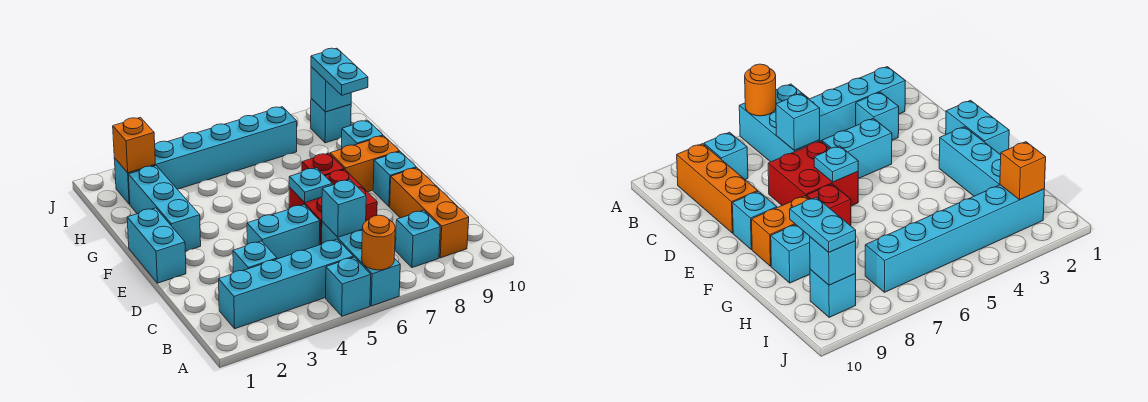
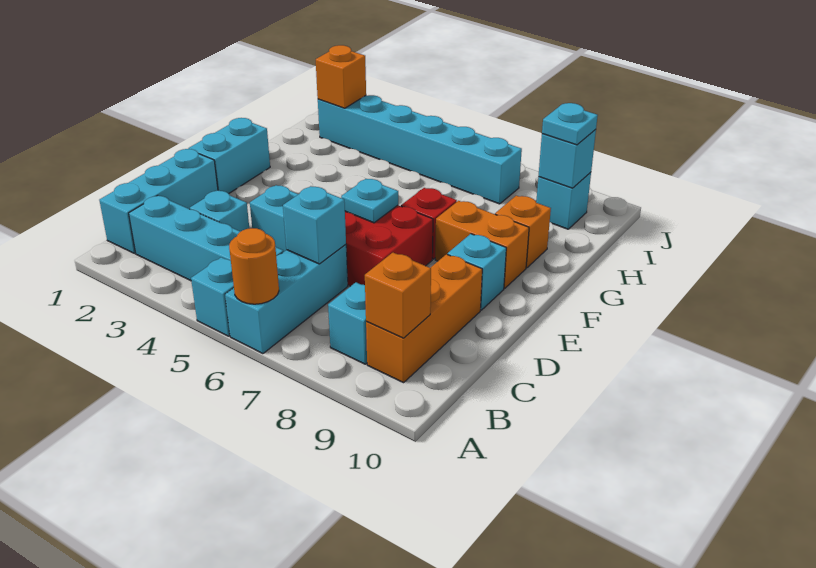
none -> orange brick B9 level 2
cyan brick F2:H2 level 1 -> cyan brick B1:D1 level 1
cyan brick G9 level 1 -> orange brick G9 level 1
cyan plate H9:I9 level 3 -> cyan plate I9 level 3

